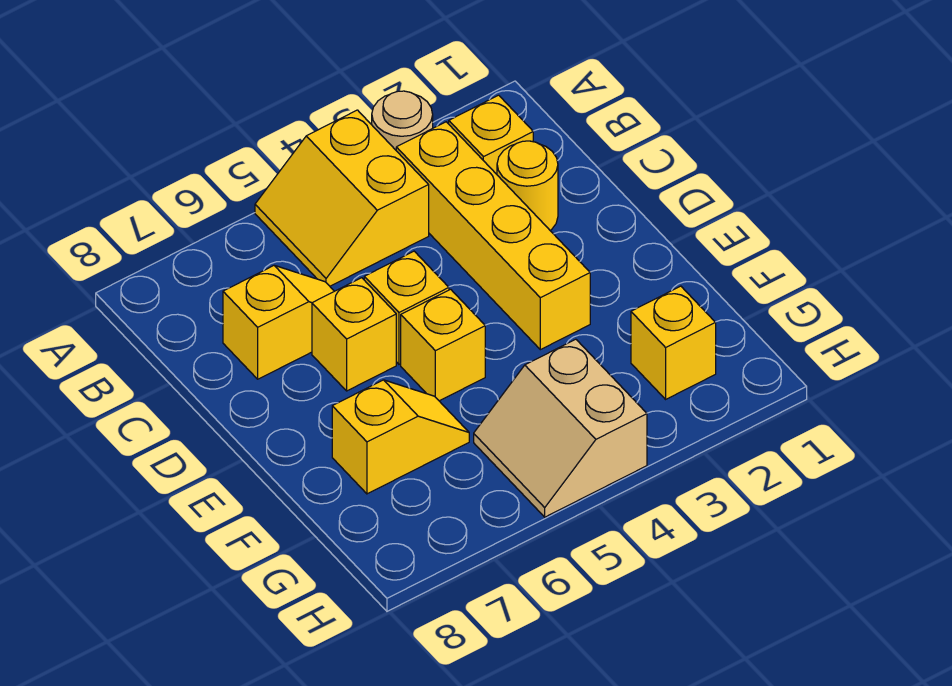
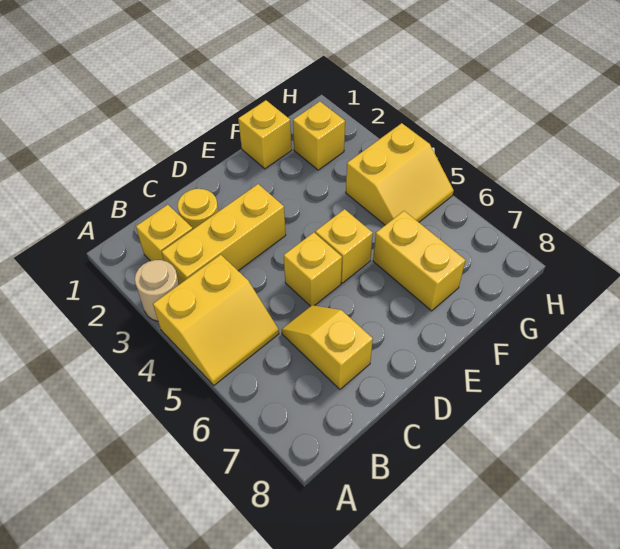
yellow brick B3:E3 level 1 -> yellow brick B3:D3 level 1
yellow brick D6 level 1 -> yellow brick F1 level 1
yellow slope F6:F7 level 1 top 7 -> yellow brick F6:F7 level 1
tan slope G4:H5 level 1 top 4 -> yellow slope G4:H5 level 1 top 4

